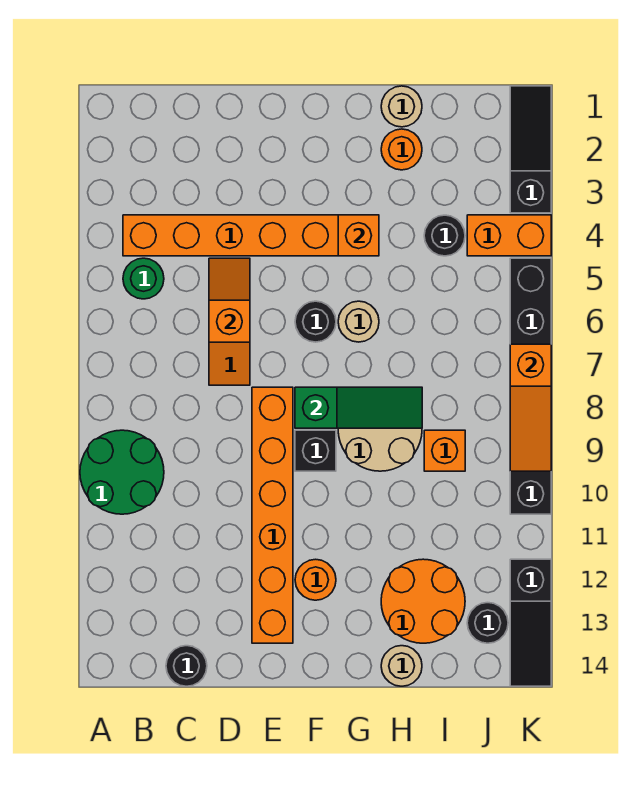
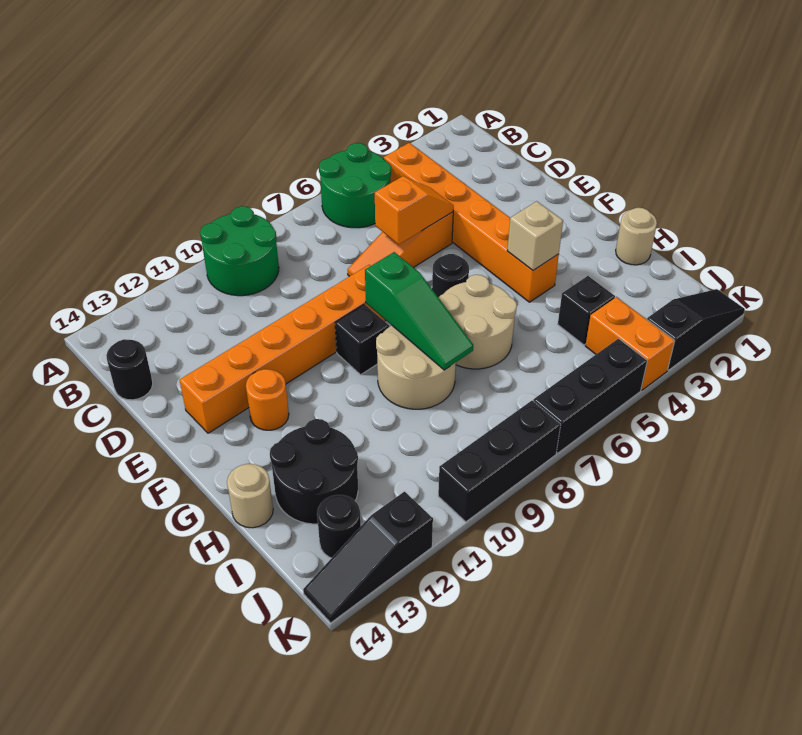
green round brick B5 level 1 -> green round brick A5:B6 level 1
orange brick G4 level 2 -> tan brick G4 level 2
tan round brick G6 level 1 -> tan round brick G6:H7 level 1
orange round brick H2 level 1 -> none
orange round brick H12:I13 level 1 -> black round brick H12:I13 level 1
black round brick I4 level 1 -> black brick I4 level 1
orange brick I9 level 1 -> none
orange slope K7:K9 level 2 top 7 -> none

